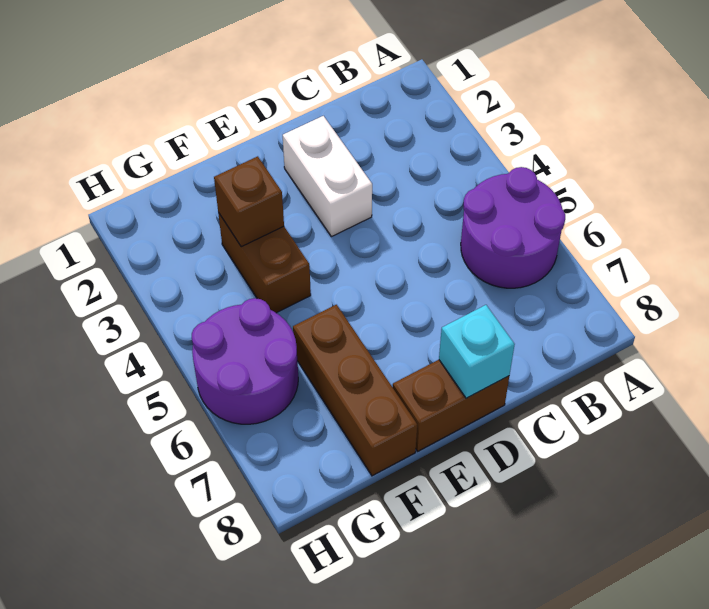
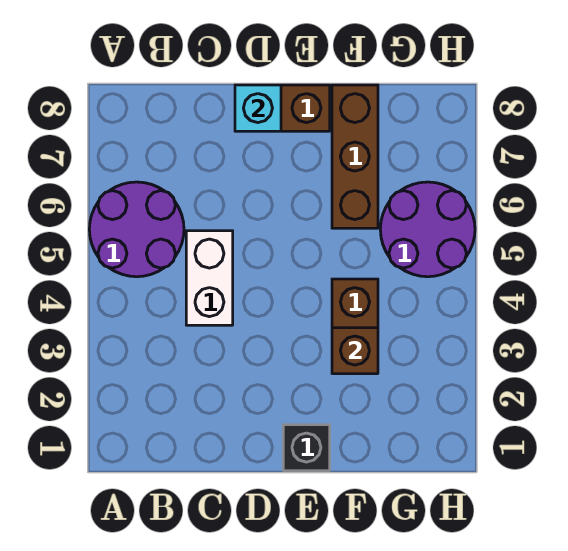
white brick D2:D3 level 1 -> white brick C4:C5 level 1
none -> black brick E1 level 1

